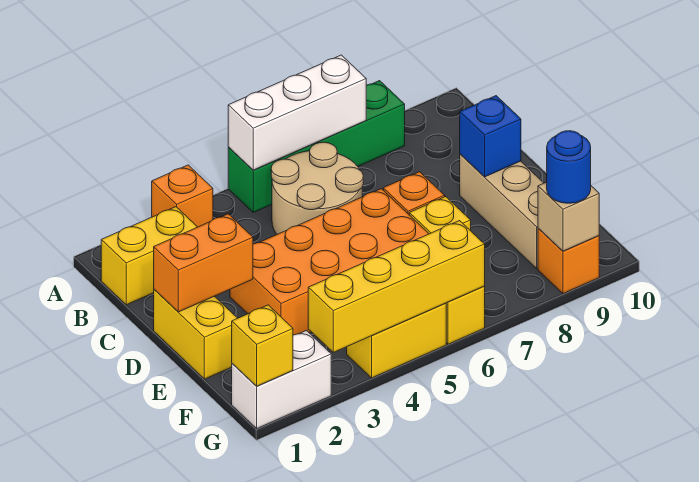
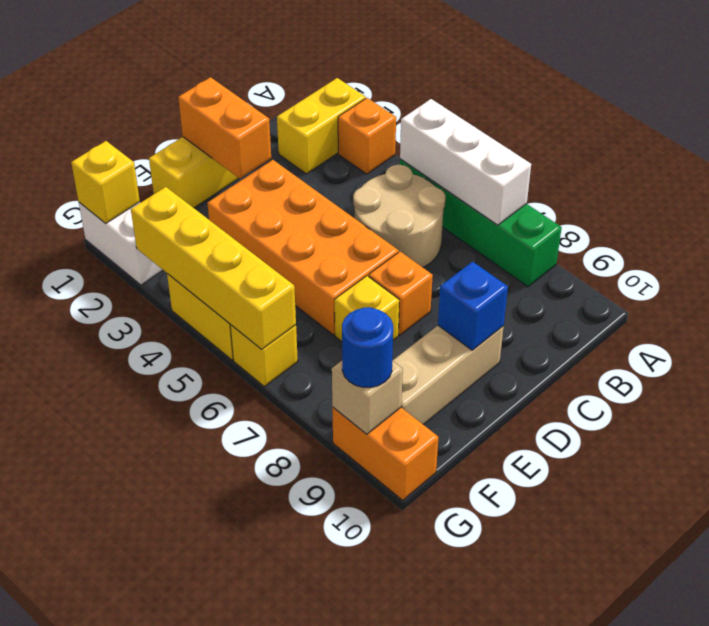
yellow brick B1:B2 level 1 -> yellow brick A2:B2 level 1
orange brick G9 level 1 -> orange brick G9:G10 level 1

